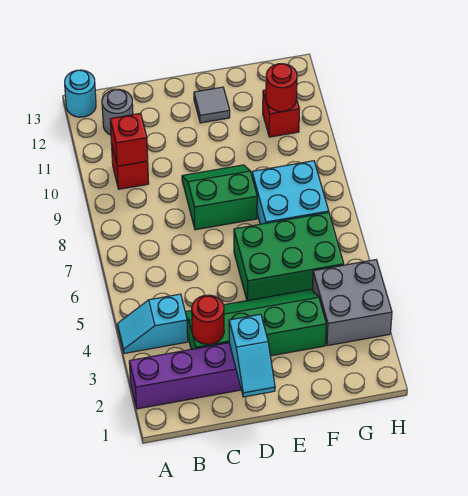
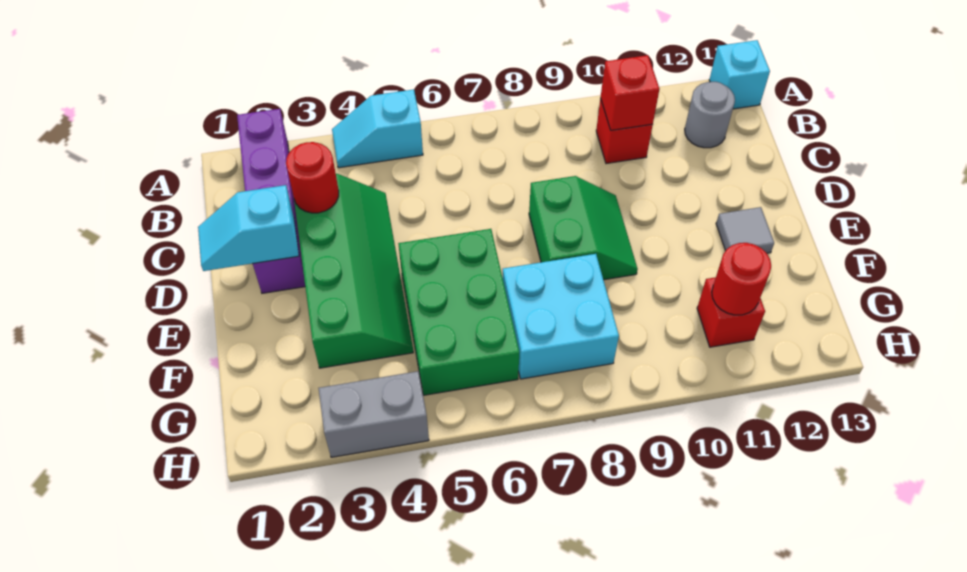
cyan slope A4:B4 level 1 top B -> cyan slope A4:A5 level 1 top 5
cyan round brick A13 level 1 -> cyan brick A13 level 1
grey brick G3:H4 level 1 -> grey brick H3:H4 level 1

